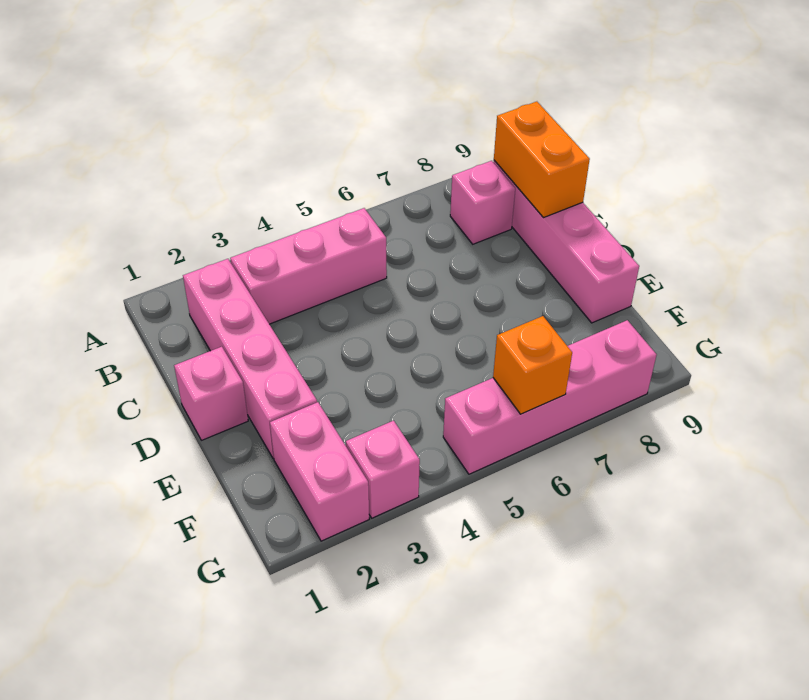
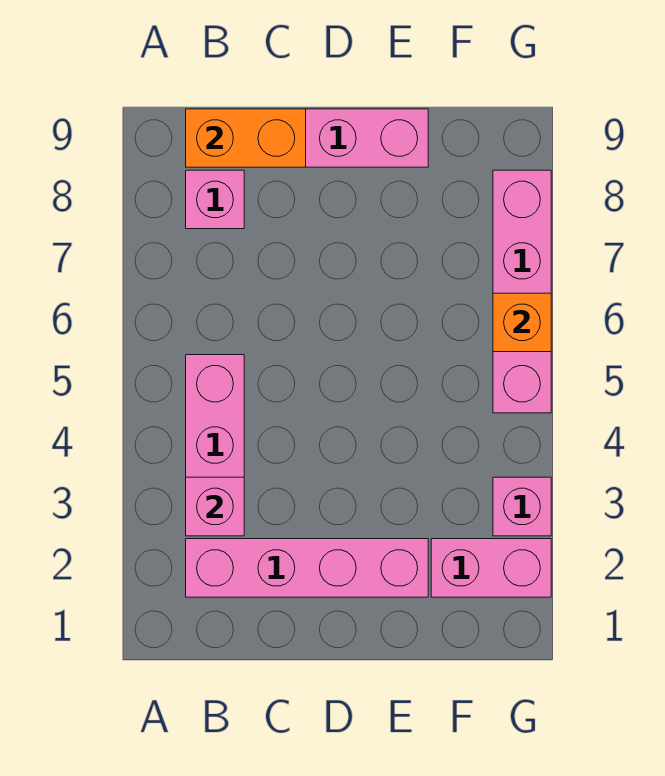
pink brick D1 level 1 -> pink brick B3 level 2

